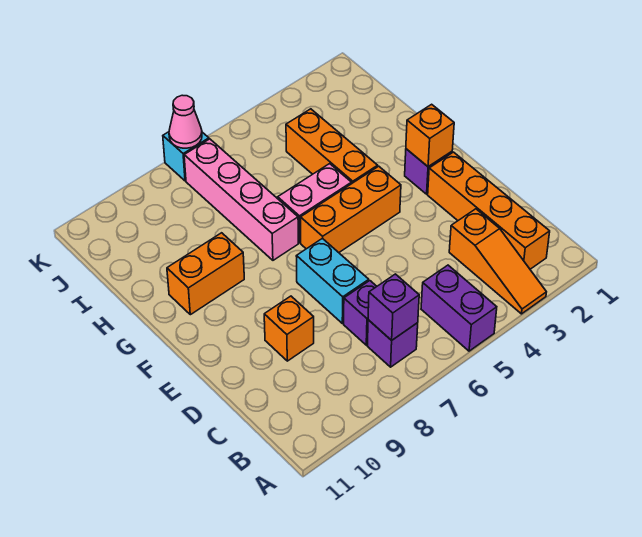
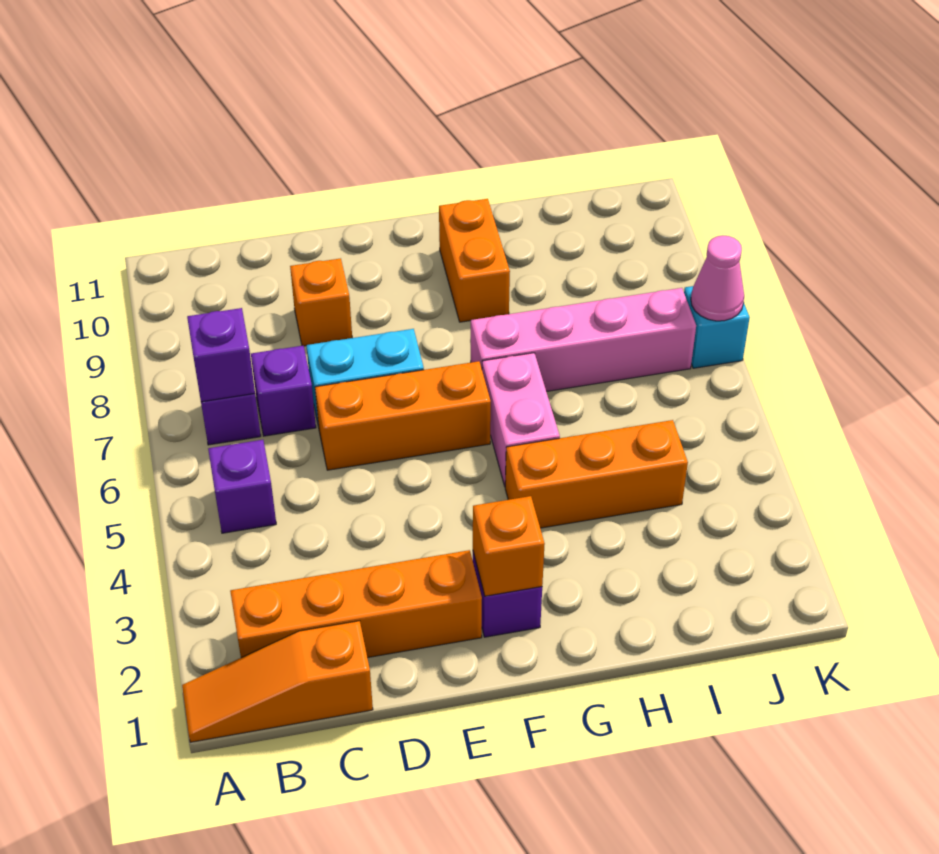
orange slope A3:C3 level 1 top C -> orange slope A1:C1 level 1 top C
purple brick A5:B5 level 1 -> purple brick B5 level 1
orange brick F4:F6 level 1 -> orange brick D6:F6 level 1

